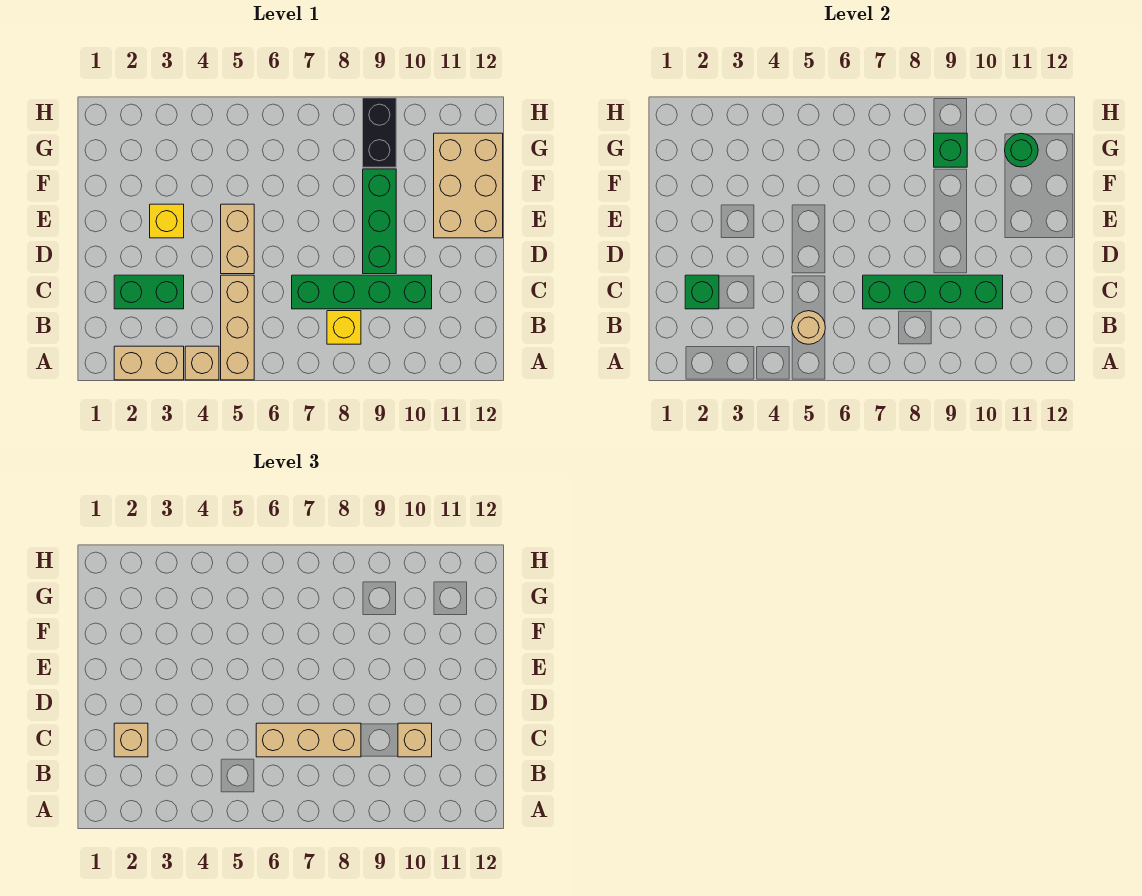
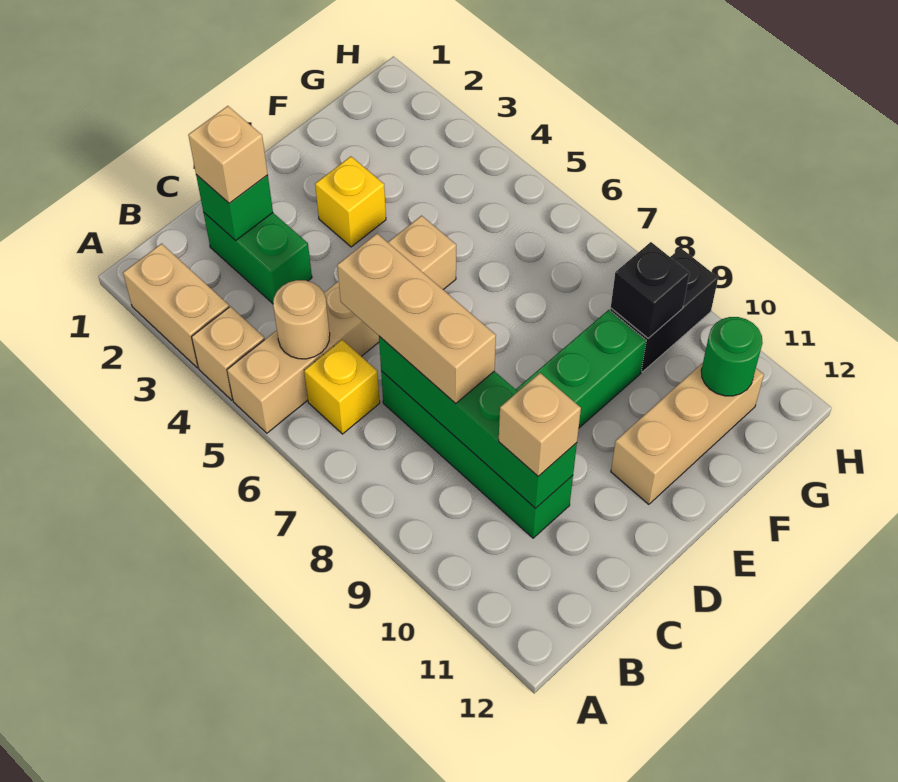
yellow brick B8 level 1 -> yellow brick B6 level 1
tan brick E11:G12 level 1 -> tan brick E11:G11 level 1
green brick G9 level 2 -> black brick G9 level 2

